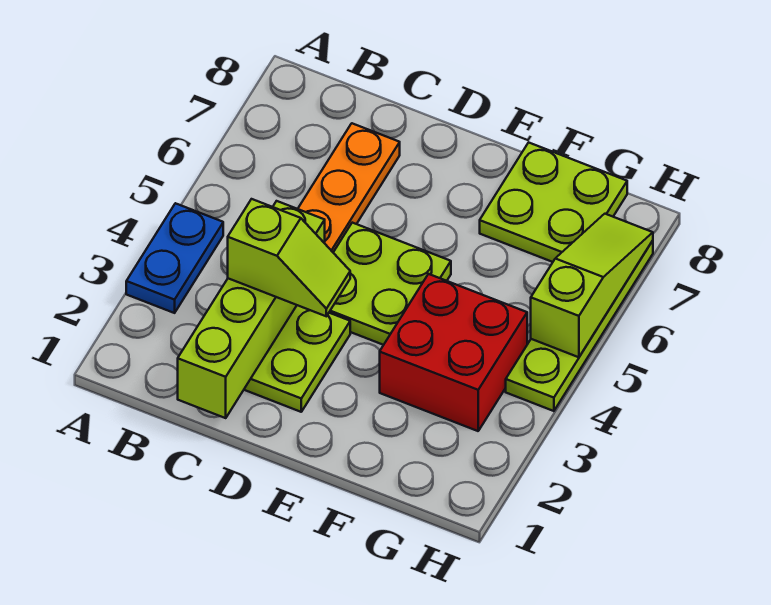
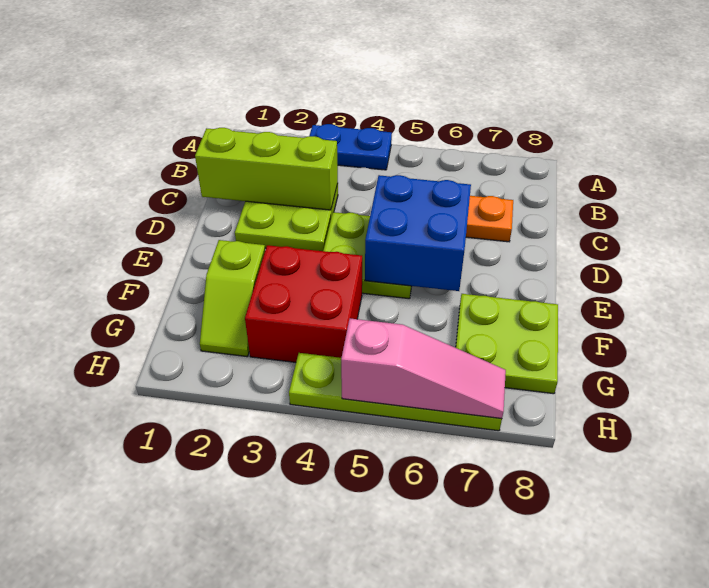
lime brick C1:C4 level 2 -> lime brick C1:C3 level 2
lime slope C3:D3 level 3 top C -> lime slope F2:G2 level 1 top F
none -> blue brick D5:E6 level 2
lime slope H5:H7 level 2 top 5 -> pink slope H5:H7 level 2 top 5

